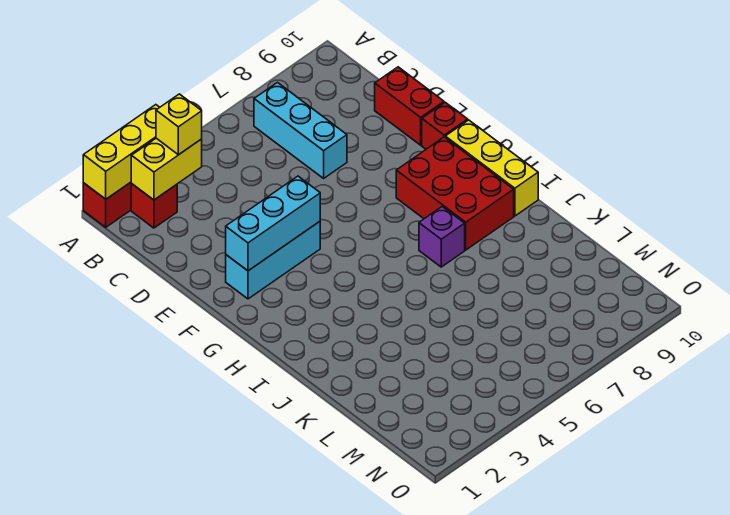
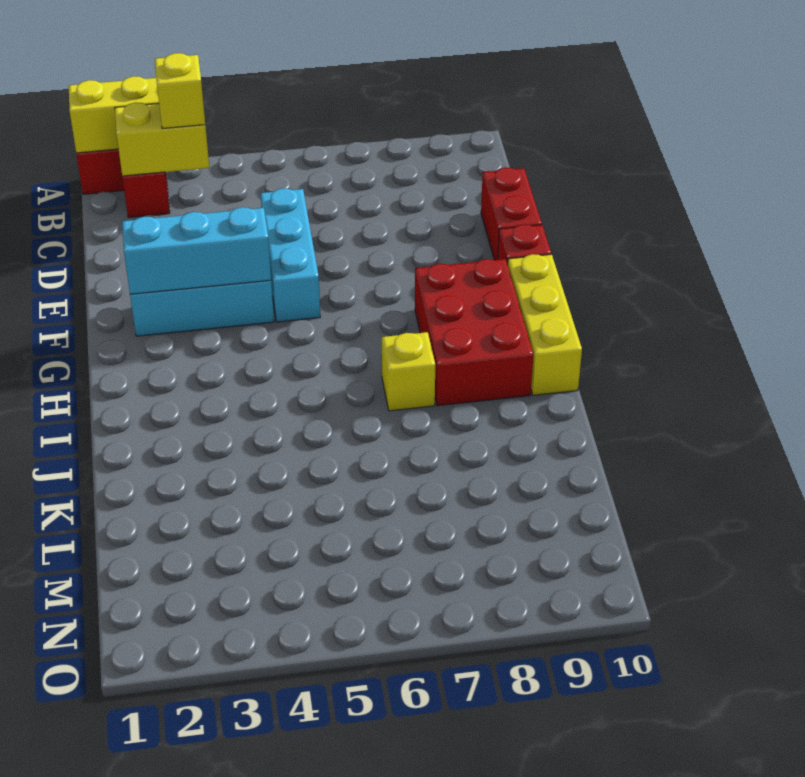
cyan brick B7:D7 level 1 -> cyan brick D5:F5 level 1
purple brick I7 level 1 -> yellow brick I7 level 1

